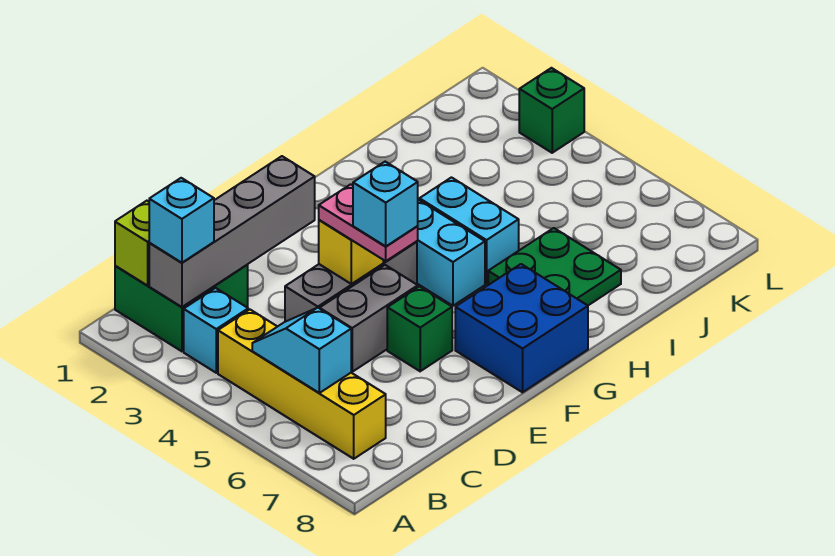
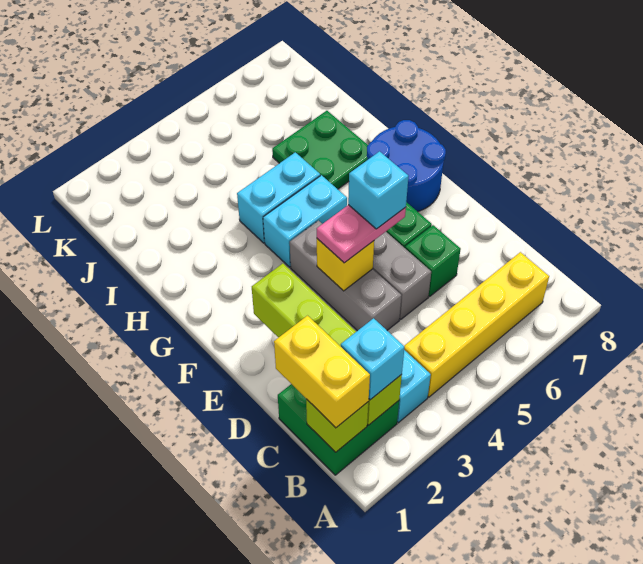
none -> yellow brick B1:C1 level 3
grey brick B2:E2 level 2 -> lime brick B2:E2 level 2
cyan slope B5:B6 level 2 top 6 -> none
blue brick F7:G8 level 1 -> blue round brick F7:G8 level 1
green brick L3 level 1 -> green brick D6 level 1

